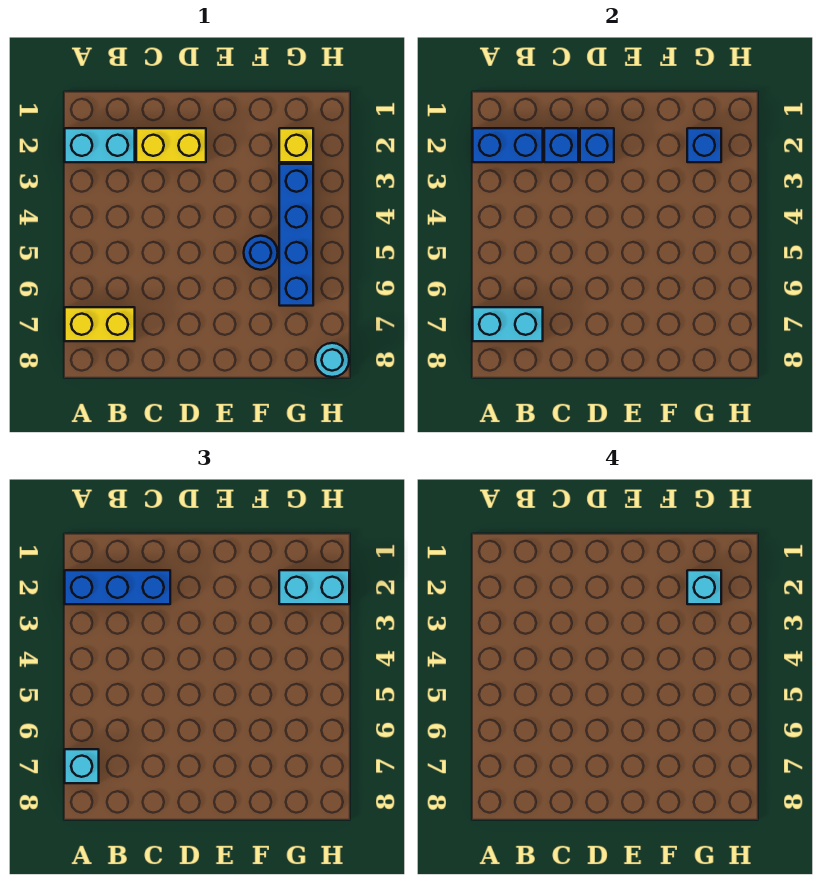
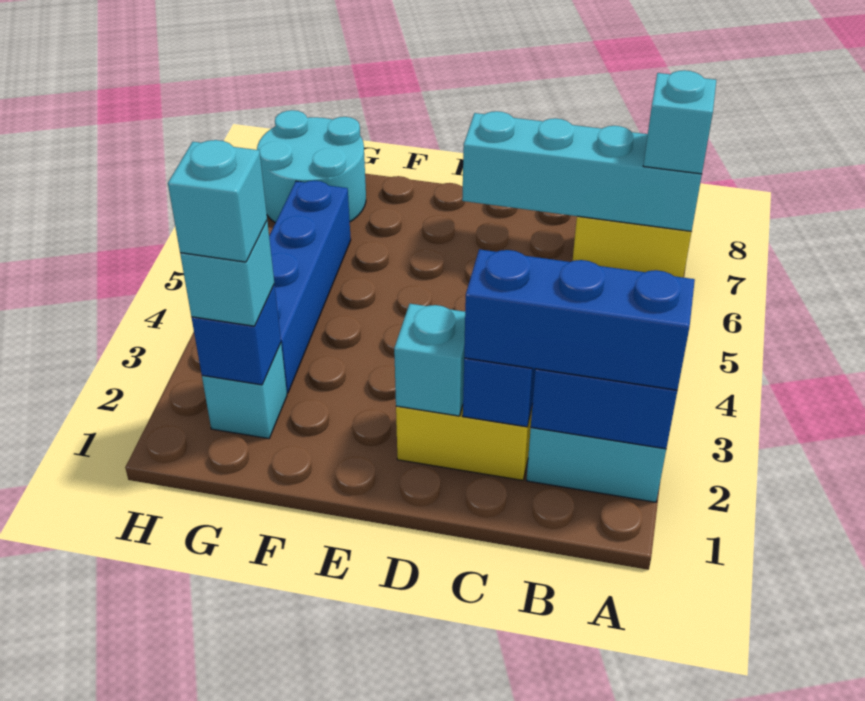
cyan brick A7:B7 level 2 -> cyan brick A7:D7 level 2
blue brick D2 level 2 -> cyan brick D2 level 2
blue round brick F5 level 1 -> none
yellow brick G2 level 1 -> cyan brick G2 level 1
cyan brick G2:H2 level 3 -> cyan brick G2 level 3
cyan round brick H8 level 1 -> cyan round brick G7:H8 level 1

